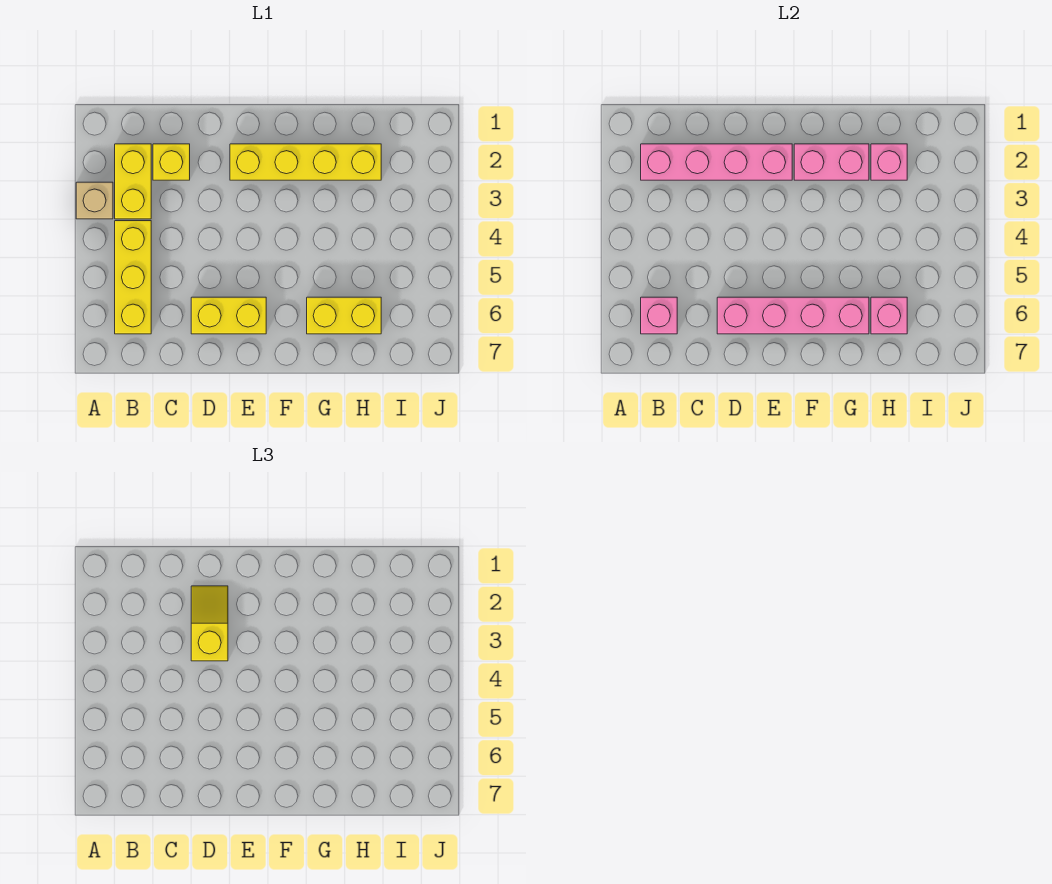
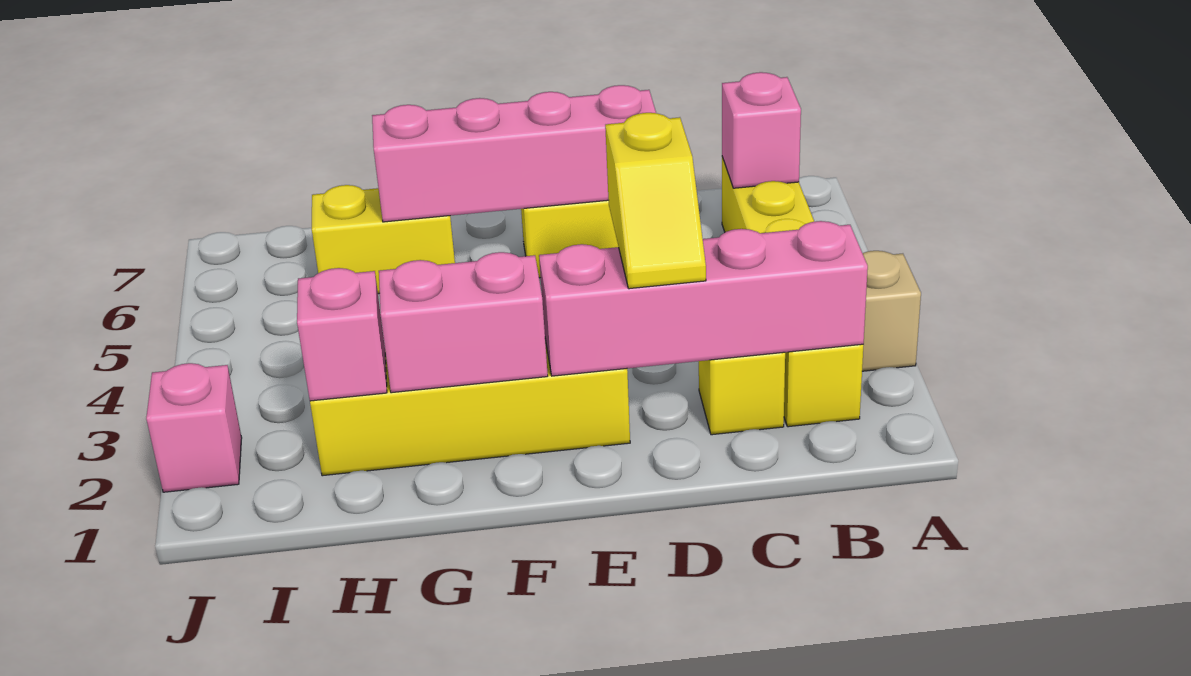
pink brick H6 level 2 -> pink brick J2 level 1

